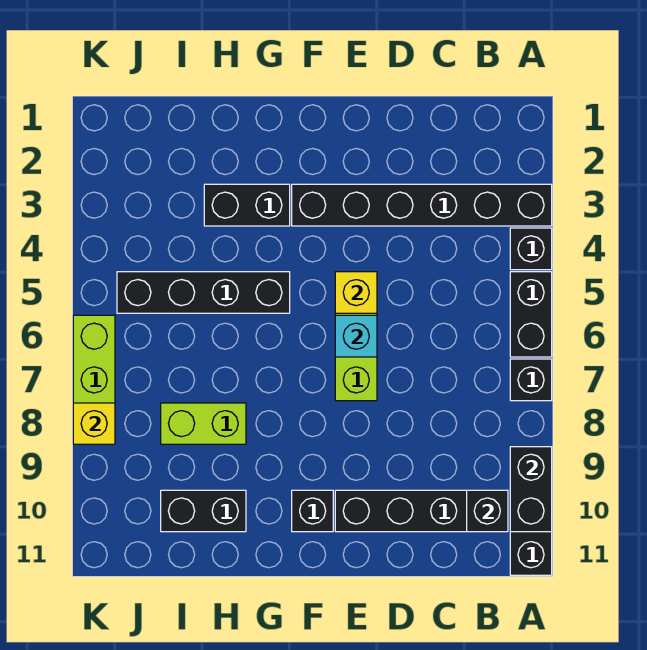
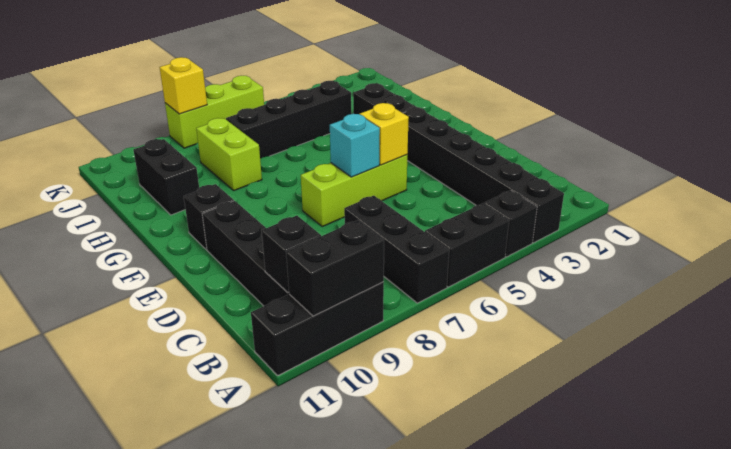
black brick A7 level 1 -> black brick A7:C7 level 1
black brick G5:J5 level 1 -> black brick I4:I7 level 1

